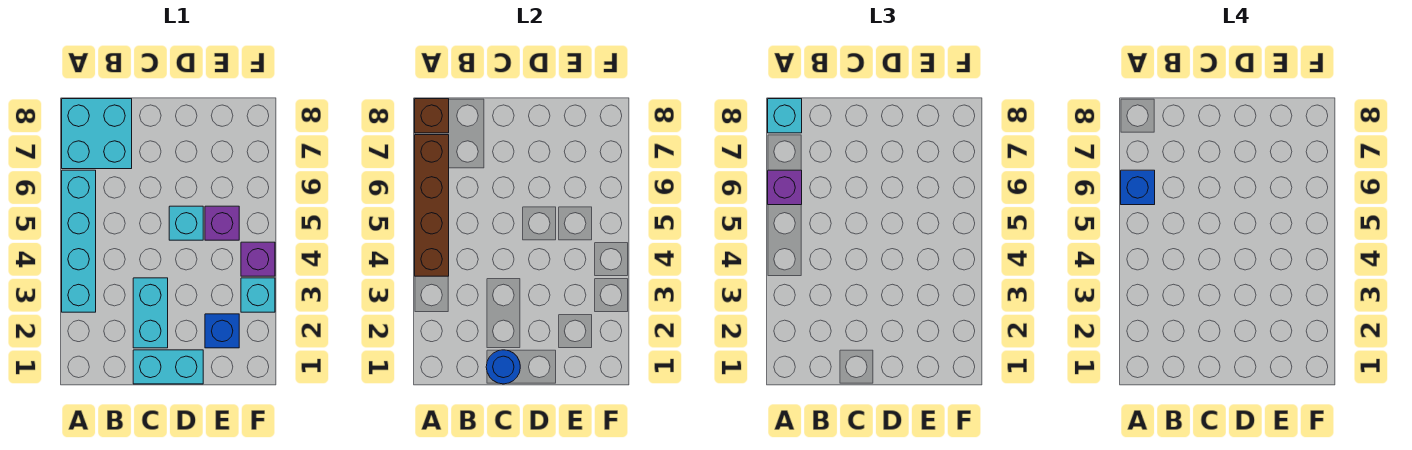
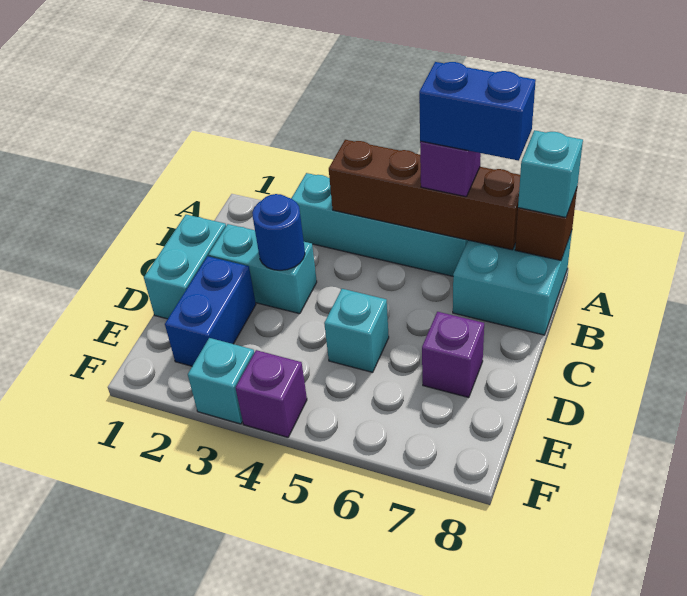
blue brick A6 level 4 -> blue brick A6:A7 level 4
blue round brick C1 level 2 -> blue round brick C3 level 2
blue brick E2 level 1 -> blue brick D2:E2 level 1
purple brick E5 level 1 -> purple brick D7 level 1

